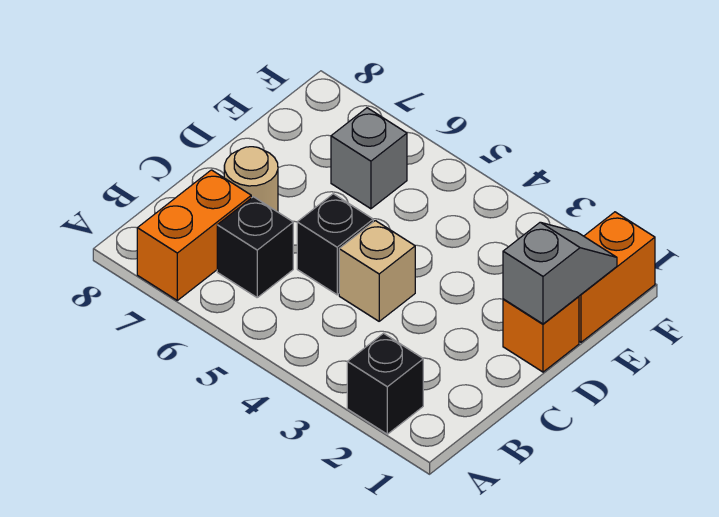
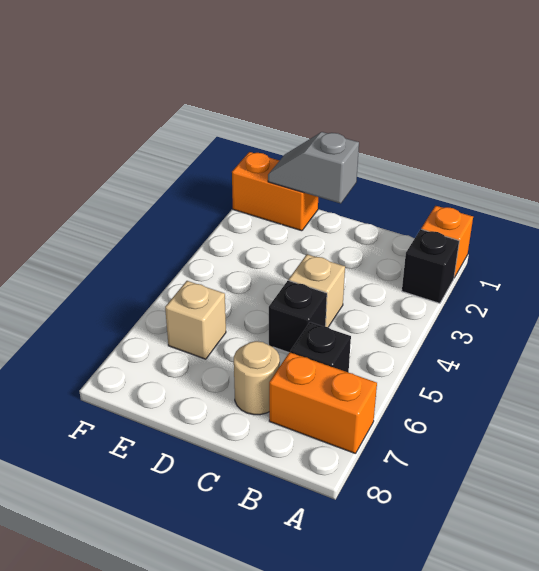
orange brick D1 level 1 -> orange brick A1 level 1
grey brick E6 level 1 -> tan brick E6 level 1

